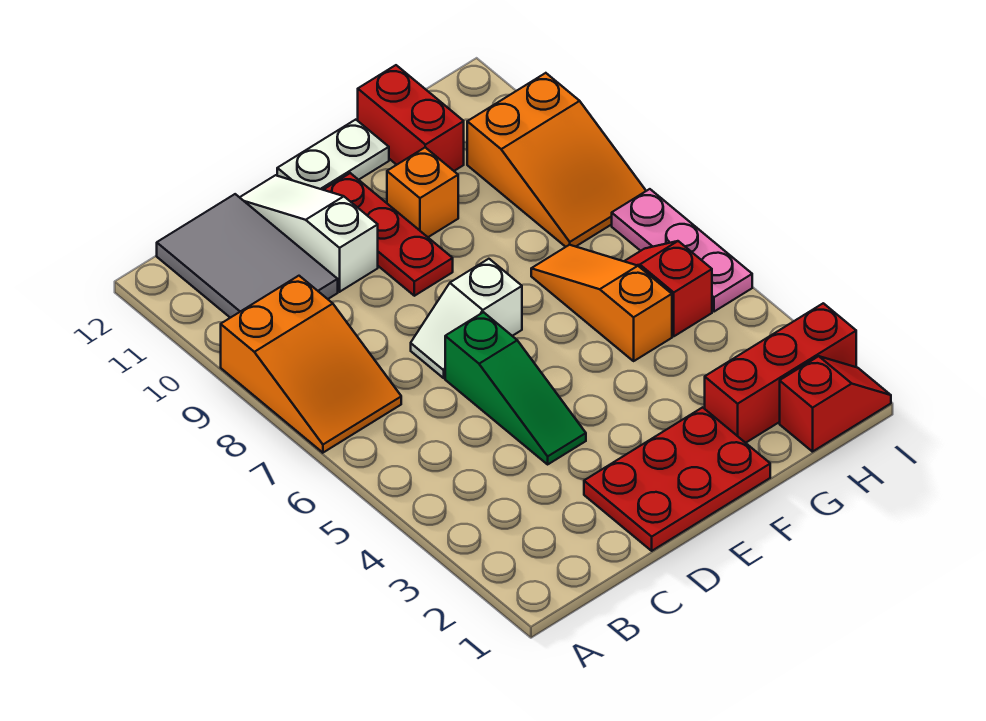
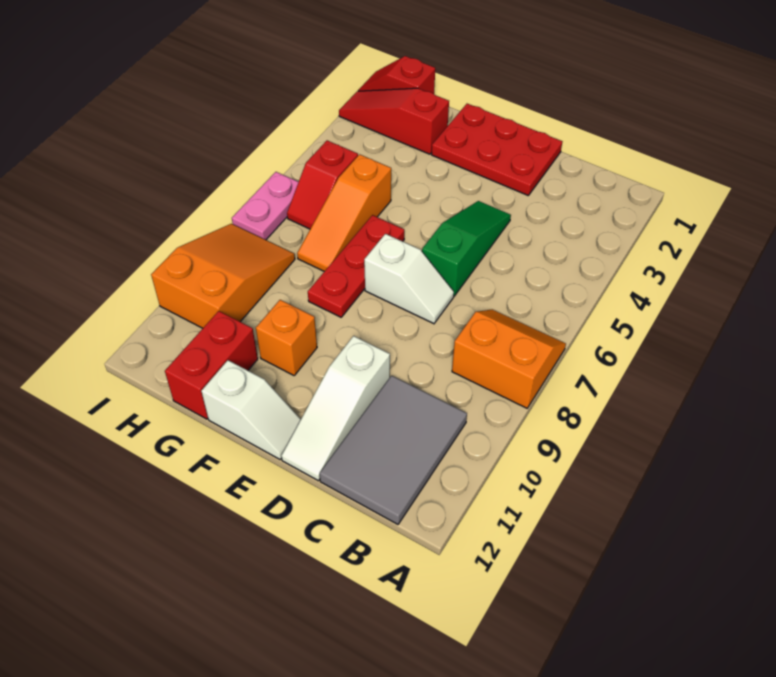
orange slope A7:B9 level 1 top 9 -> orange slope A7:B8 level 1 top 8
red plate E9:E11 level 1 -> red plate F6:F8 level 1
white plate E12:F12 level 1 -> white slope E12:F12 level 1 top F
red brick G2:I2 level 1 -> red slope G2:I2 level 1 top G
pink plate I5:I7 level 1 -> pink plate I6:I7 level 1

